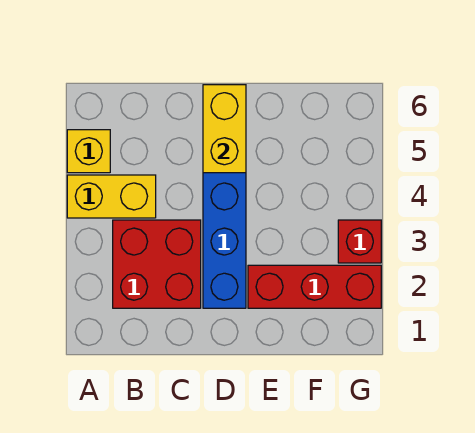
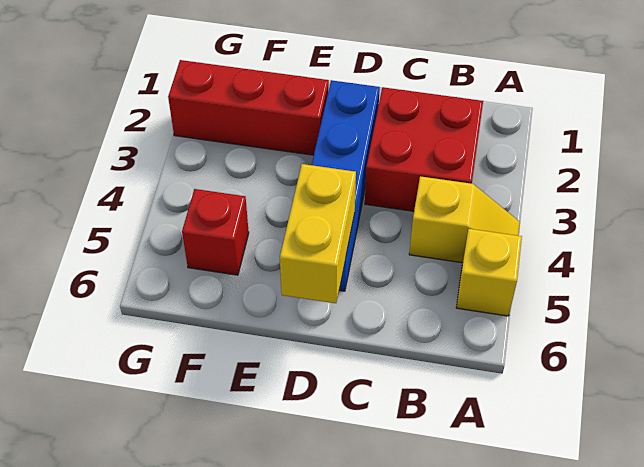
yellow brick A4:B4 level 1 -> yellow slope A4:B4 level 1 top B
red brick G3 level 1 -> red brick F5 level 1

